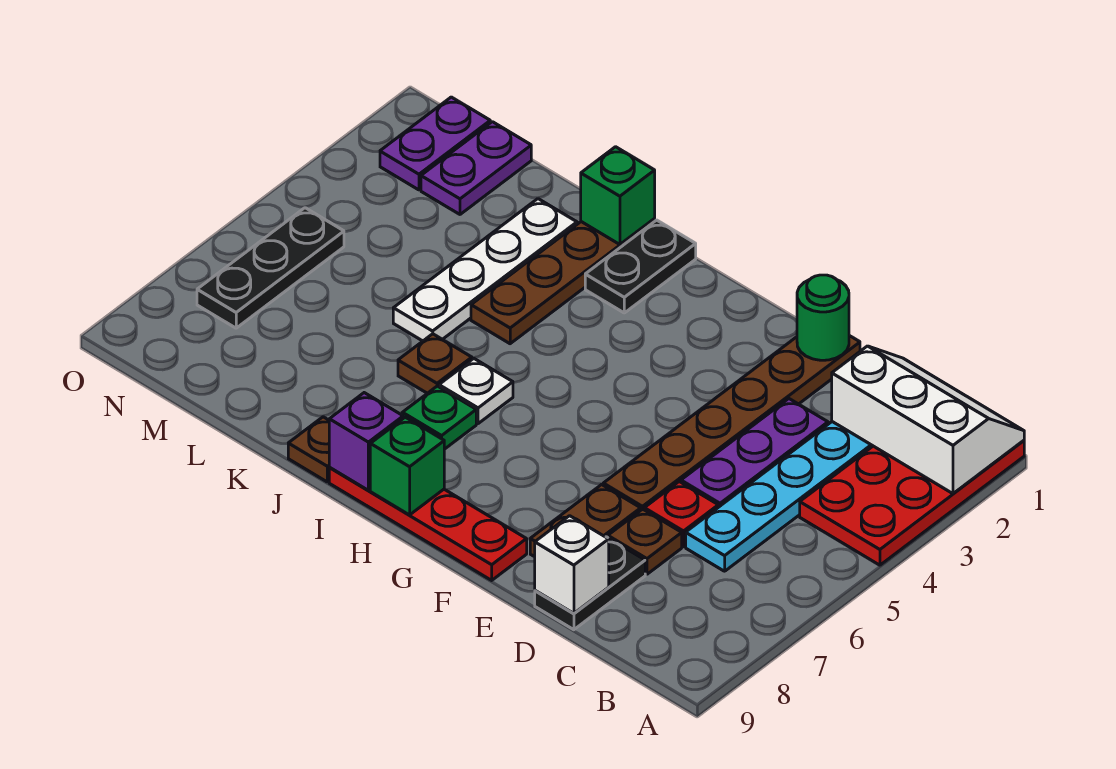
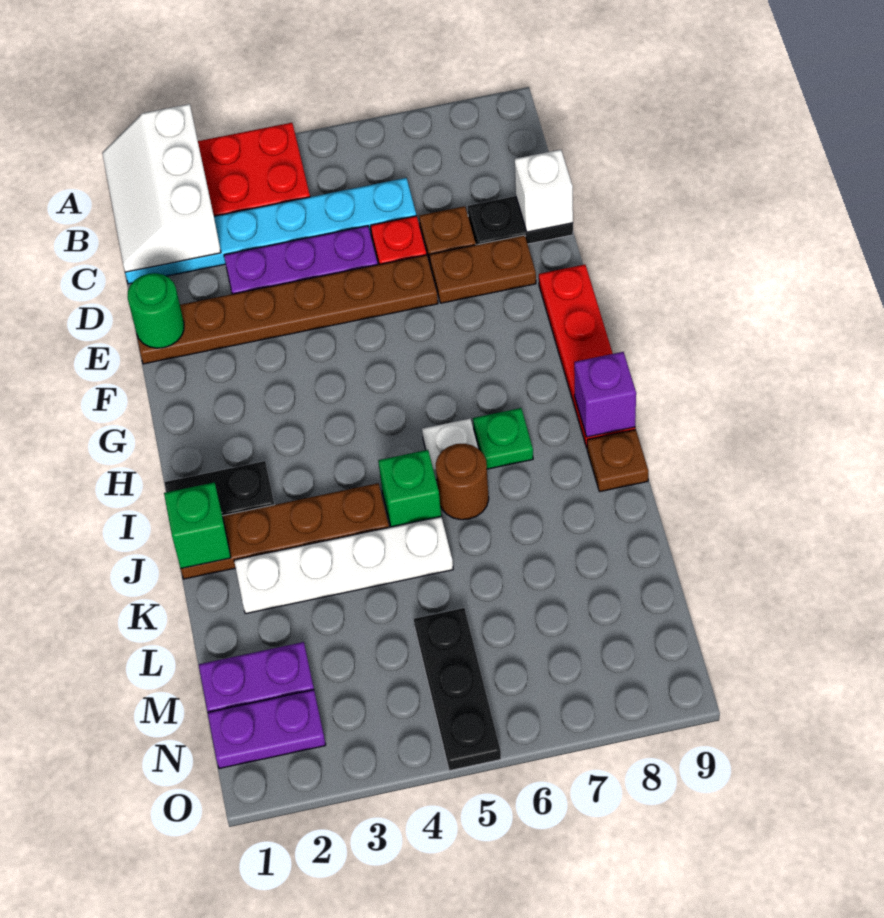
green brick H9 level 2 -> green brick J5 level 1
brown plate J6 level 1 -> brown round brick J6 level 1
black plate N5:N7 level 1 -> black plate M5:O5 level 1

